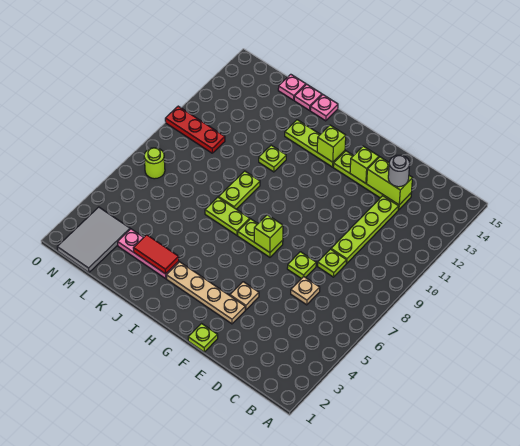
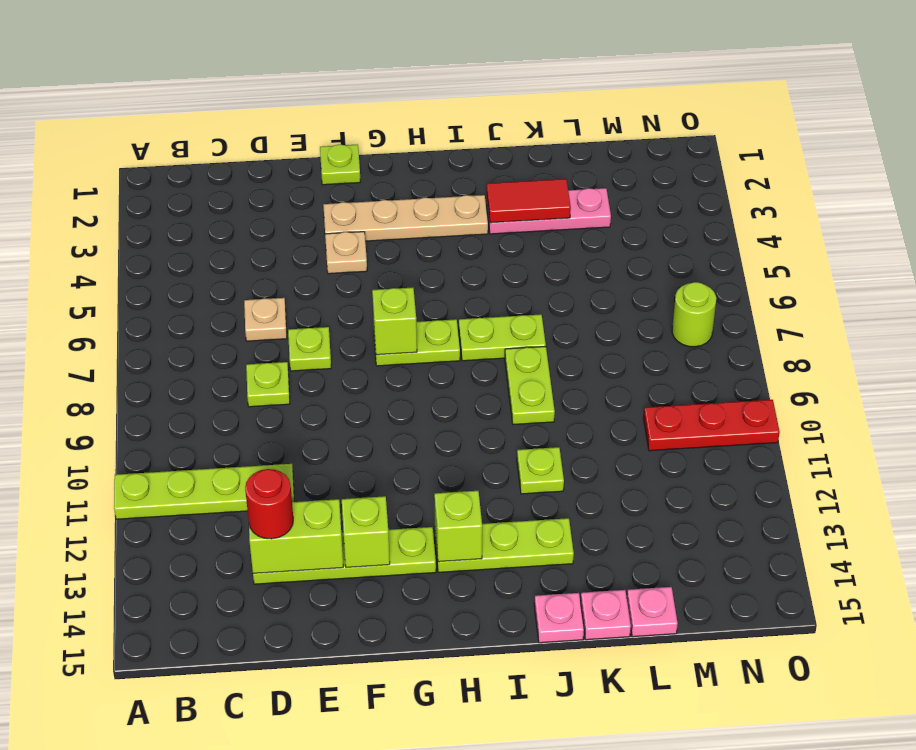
lime plate D9:D12 level 1 -> lime plate A11:D11 level 1
grey round brick D13 level 3 -> red round brick D13 level 3
grey tile M1:N3 level 1 -> none

